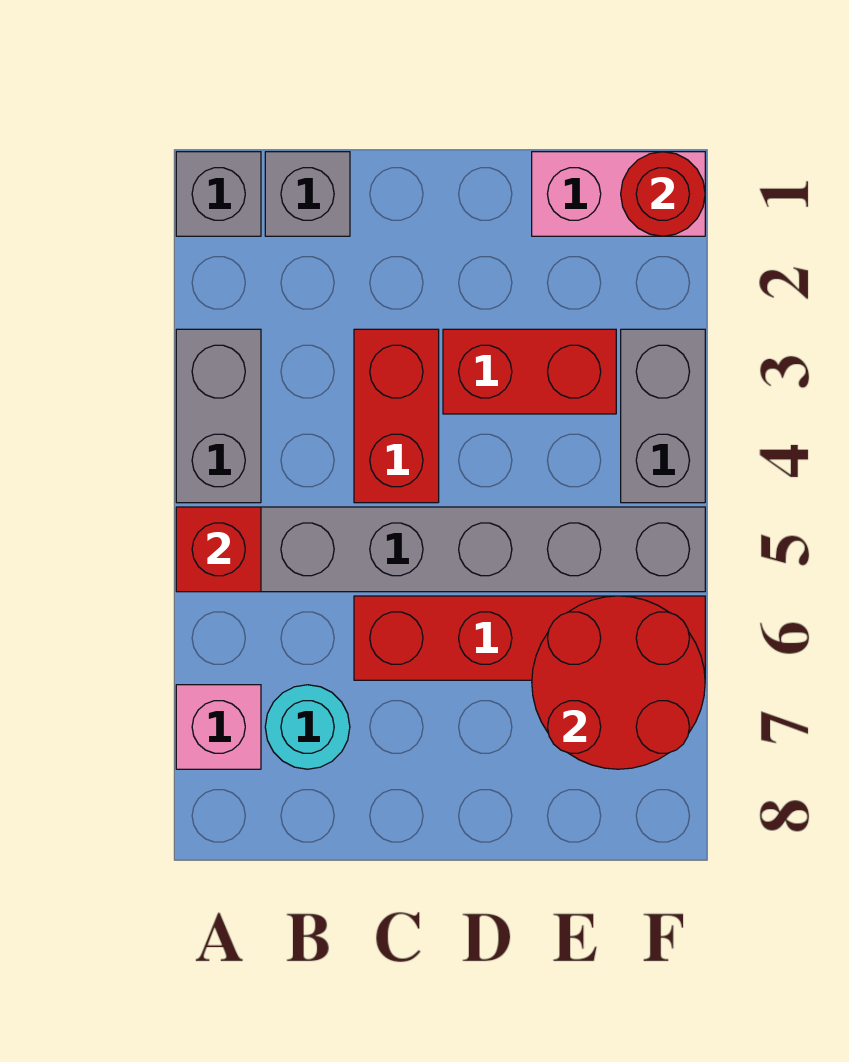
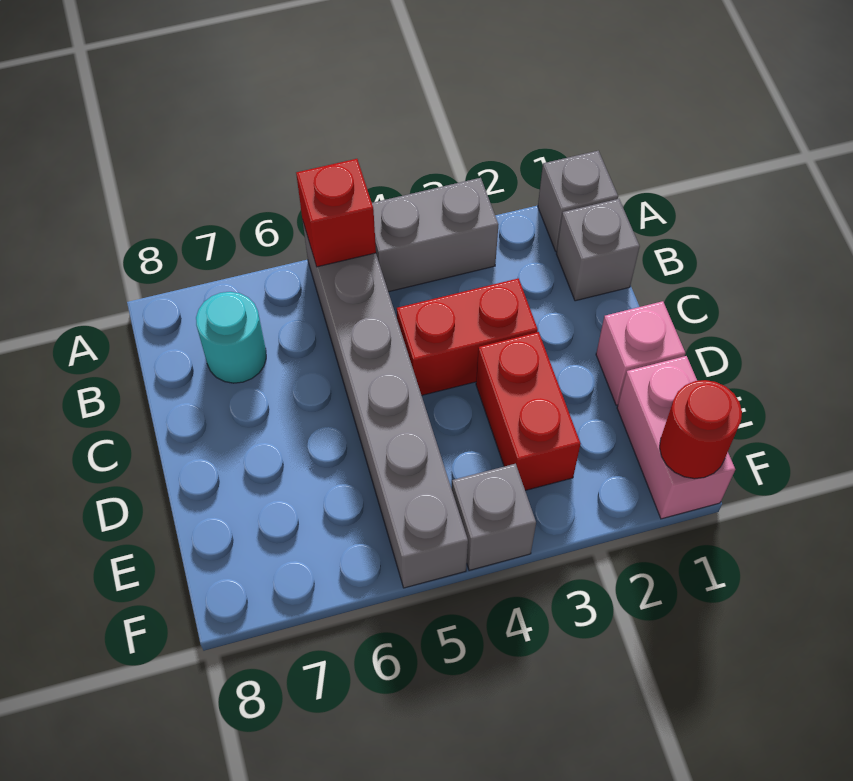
pink brick A7 level 1 -> pink brick D1 level 1
red brick C6:F6 level 1 -> none
red round brick E6:F7 level 2 -> none
grey brick F3:F4 level 1 -> grey brick F4 level 1

